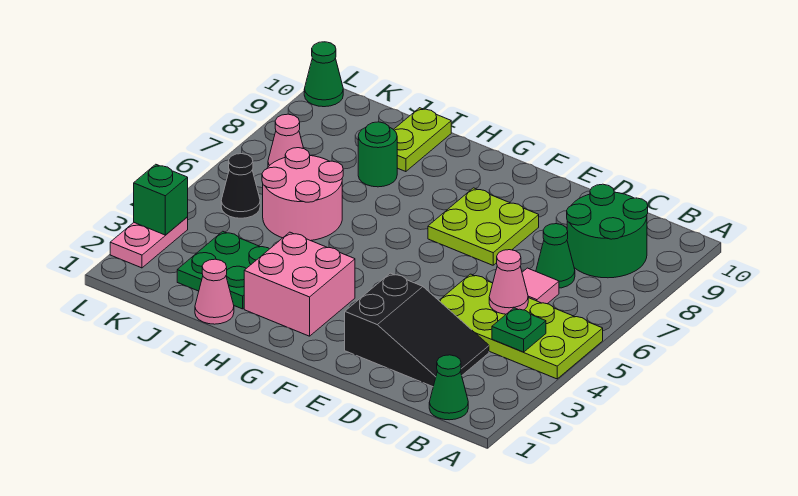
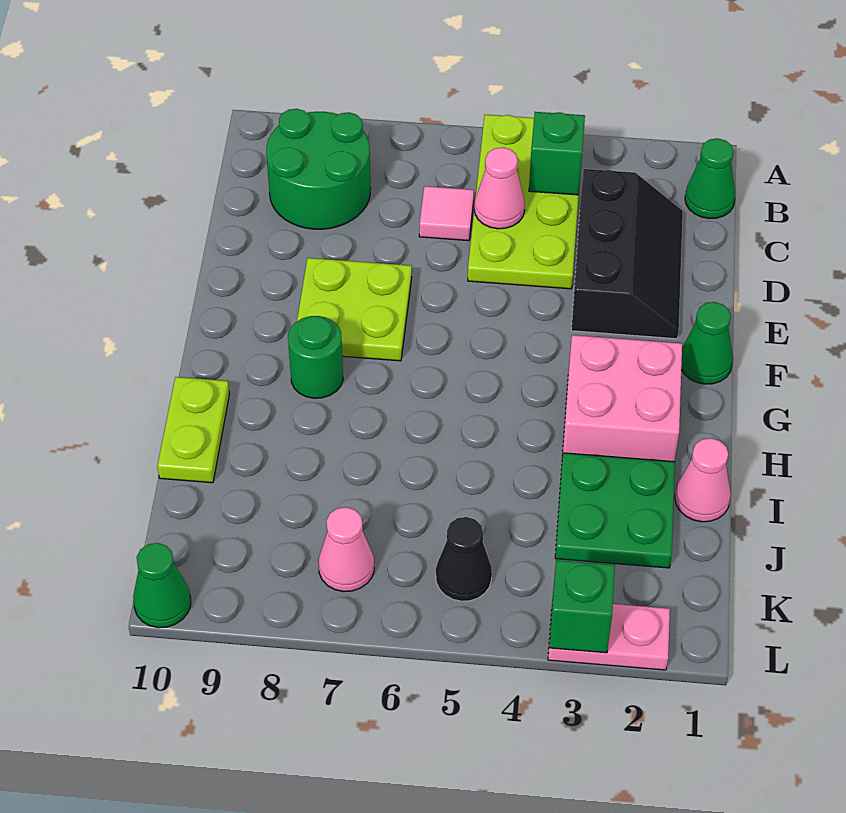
green plate B4 level 2 -> green brick B4 level 2
black slope C2:E3 level 1 top E -> black slope C2:E3 level 1 top 3
green cone C7 level 1 -> green cone F1 level 1
pink round brick I5:J6 level 1 -> none
green round brick I8 level 1 -> green round brick G8 level 1
lime plate I9:I10 level 1 -> lime plate H10:I10 level 1

